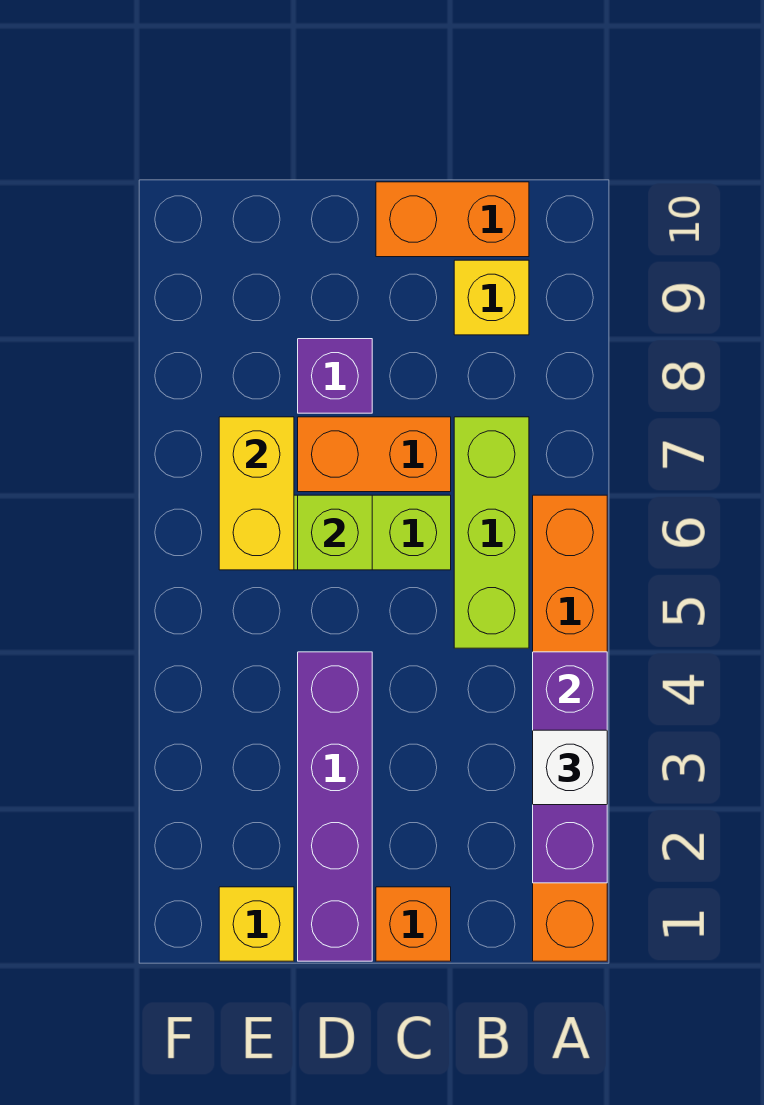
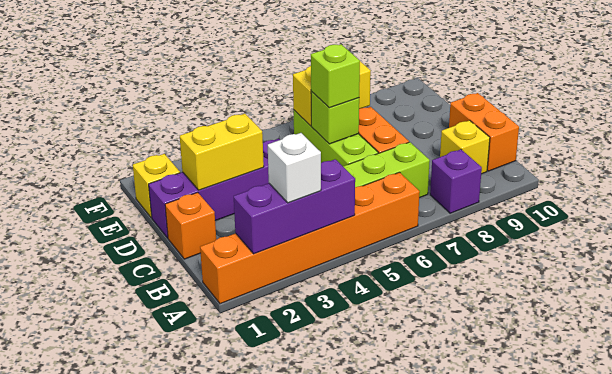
none -> yellow brick D2:D3 level 2
none -> lime brick D6 level 3
purple brick D8 level 1 -> purple brick A8 level 1

